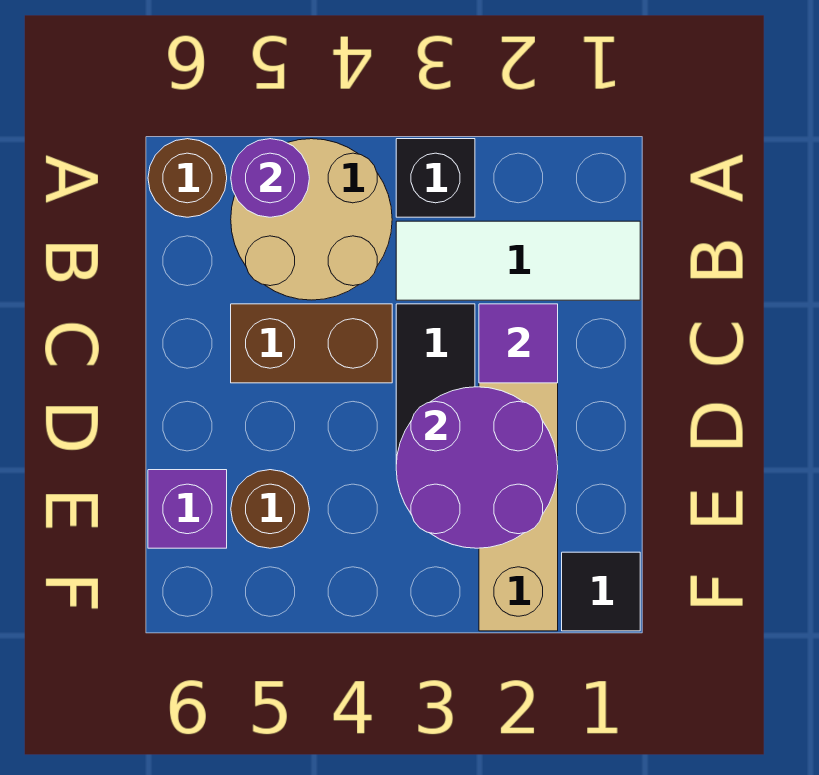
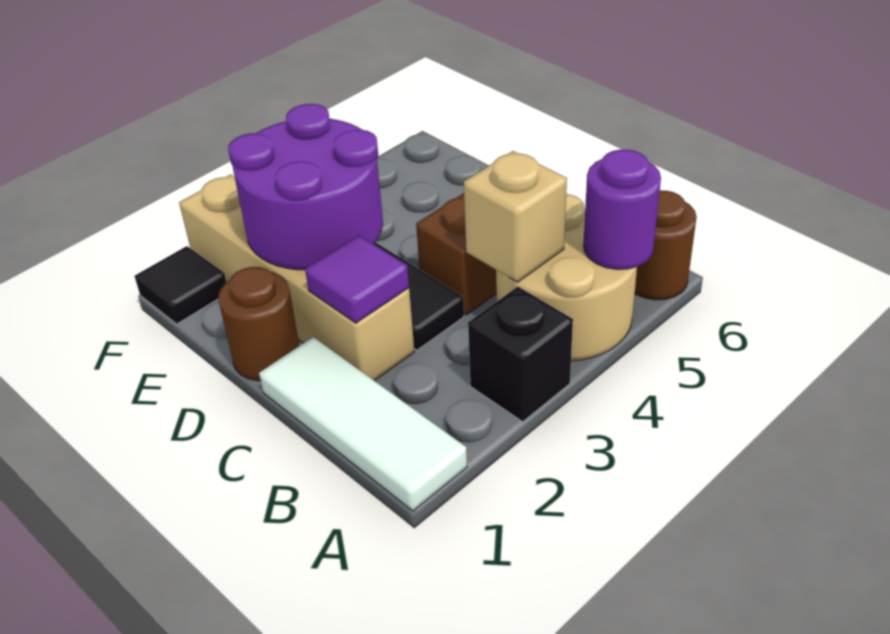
white tile B1:B3 level 1 -> white tile A1:C1 level 1
none -> tan brick B4 level 2
brown round brick E5 level 1 -> brown round brick D1 level 1
purple brick E6 level 1 -> none

